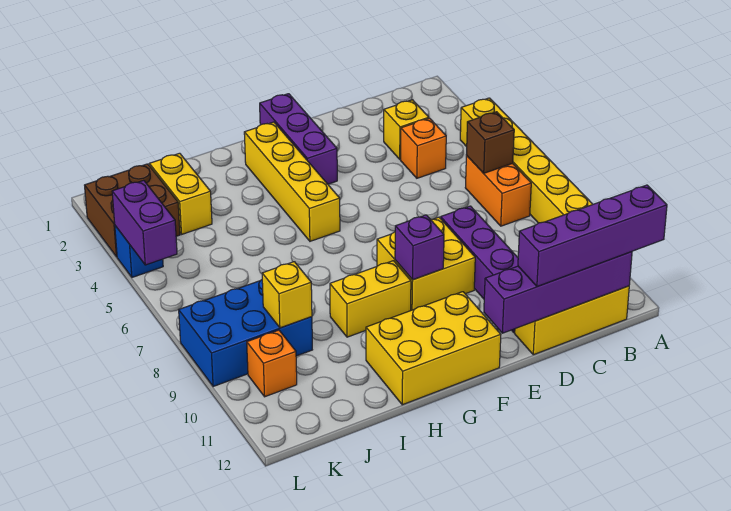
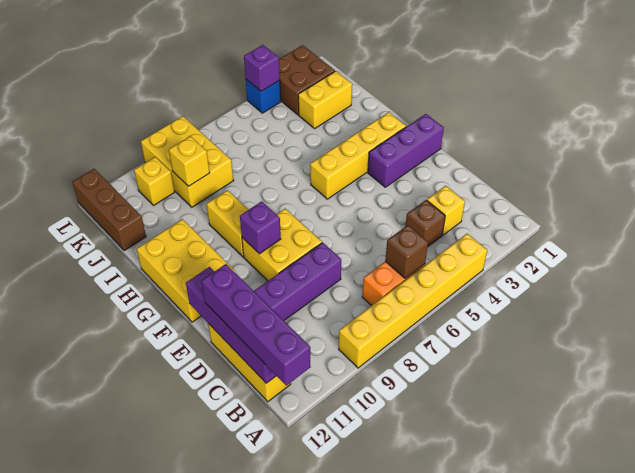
orange brick C4 level 1 -> brown brick C4 level 1
blue brick J8:L9 level 1 -> yellow brick J8:L9 level 1
none -> brown brick J12:L12 level 1
orange brick K10 level 1 -> yellow brick K10 level 1
purple brick L4:L5 level 2 -> purple brick L4 level 2

